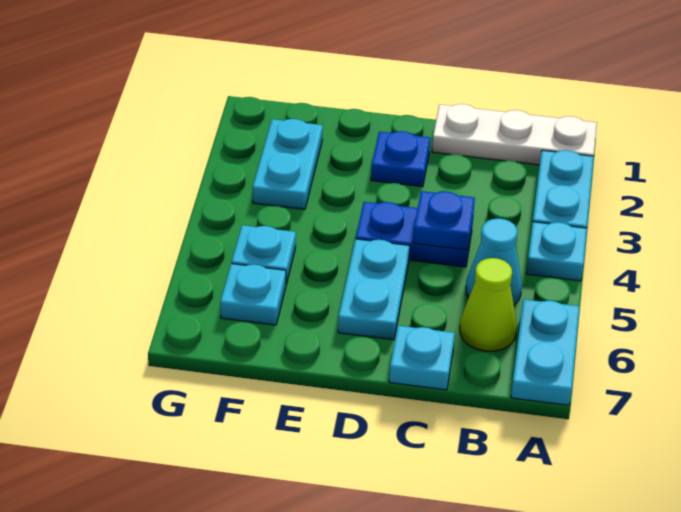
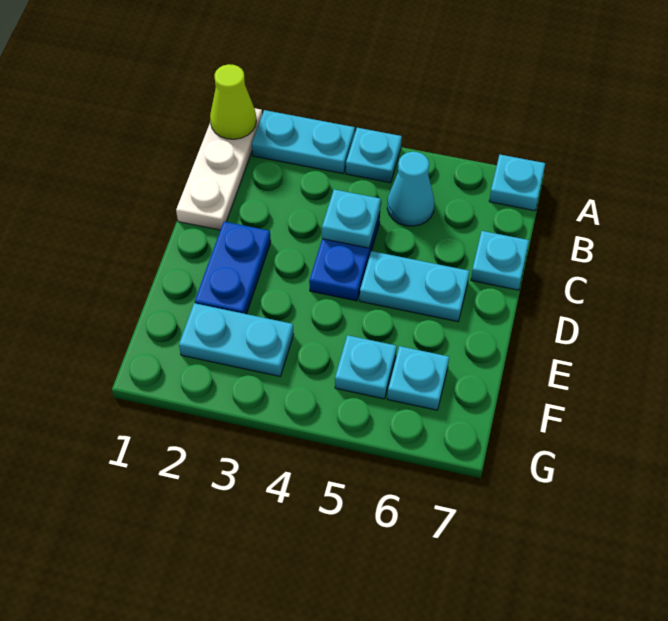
cyan plate A6:A7 level 1 -> cyan plate A7 level 1
lime cone B6 level 1 -> lime cone A1 level 2
blue plate C4 level 2 -> cyan plate C4 level 2
blue plate D2 level 1 -> blue plate D2:E2 level 1

